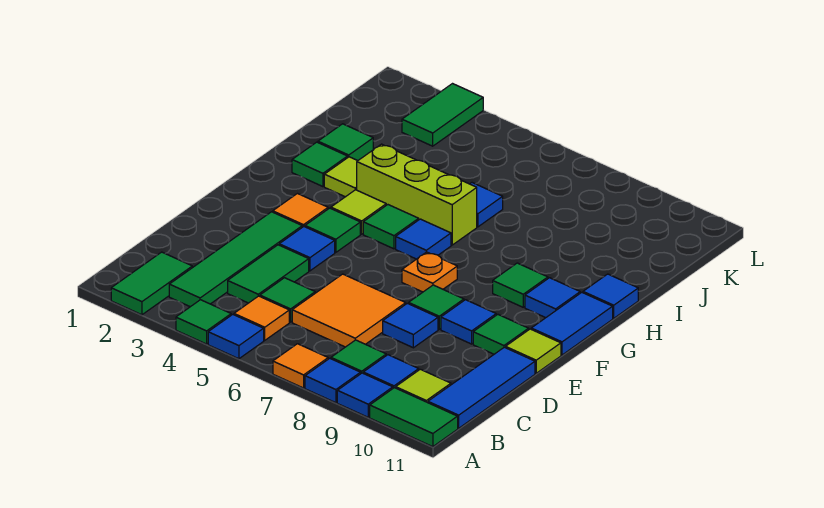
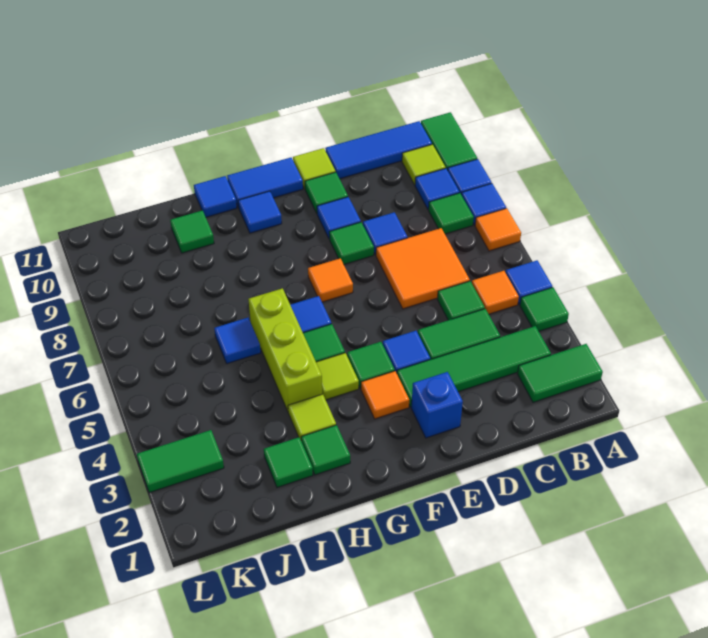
none -> blue brick E2 level 1
orange plate F7 level 1 -> orange tile F7 level 1
green tile G9 level 1 -> green tile I10 level 1

